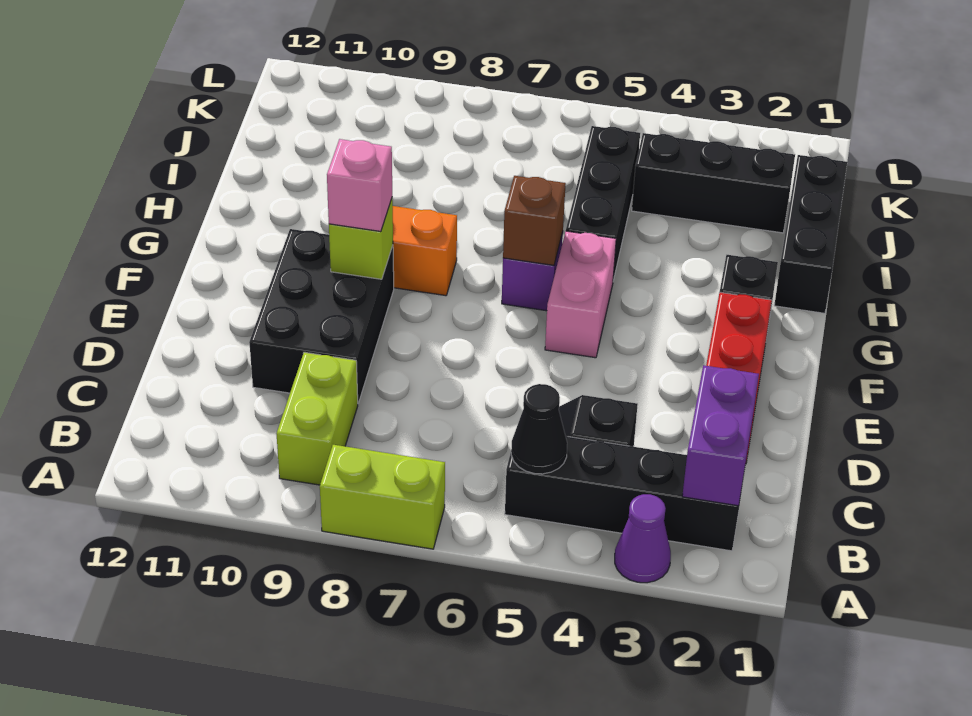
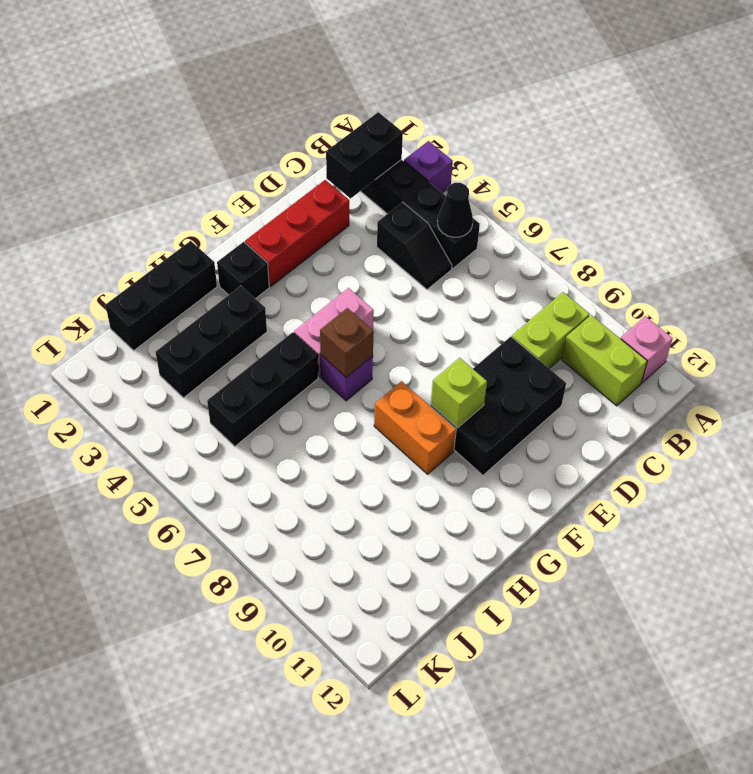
purple cone A3 level 1 -> purple brick A3 level 1
lime brick A7:A8 level 1 -> lime brick B10:B11 level 1
purple brick B2:C2 level 2 -> black brick B2:C2 level 2
pink brick F9 level 3 -> pink brick A11 level 1
black brick J2:J4 level 1 -> black brick H3:J3 level 1

